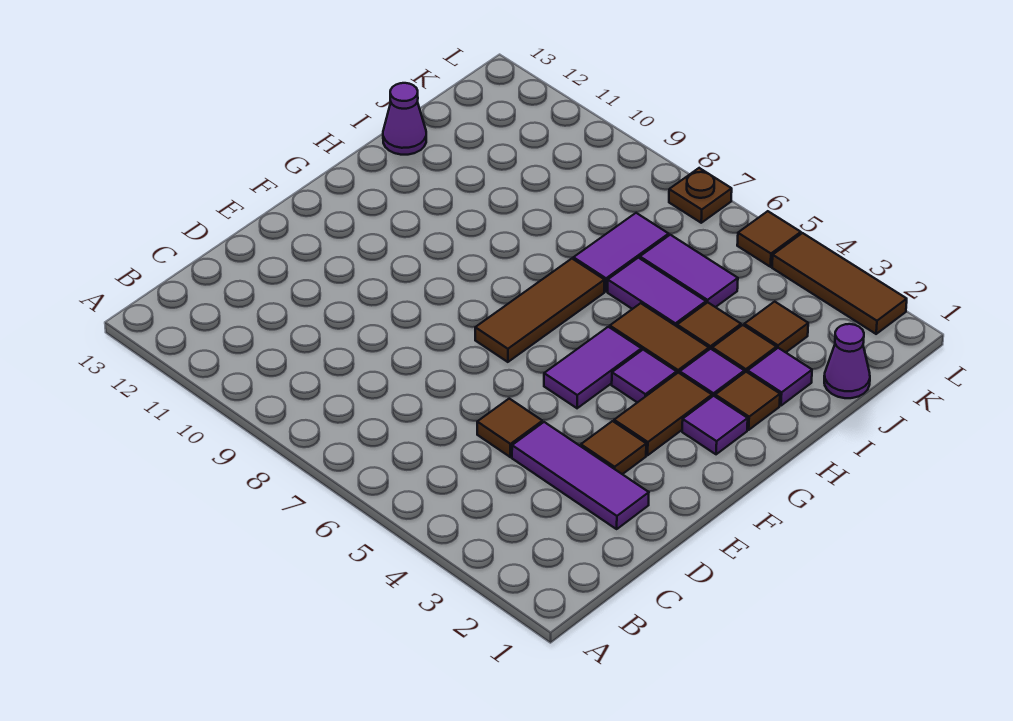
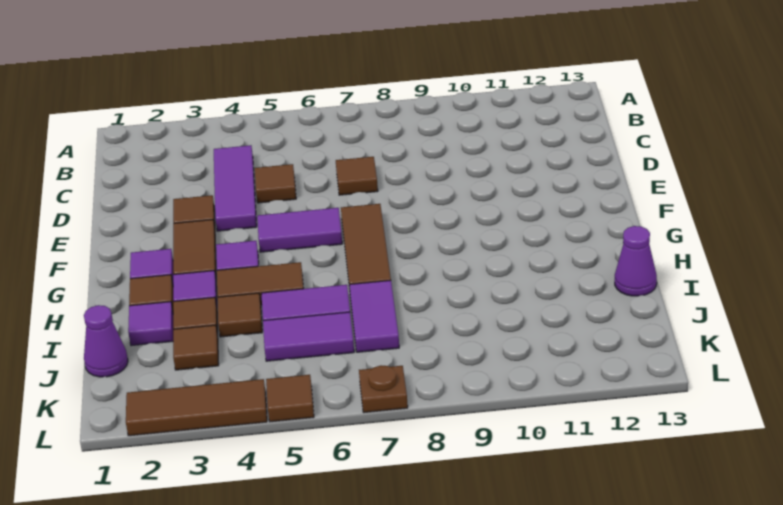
purple tile D2:D4 level 1 -> purple tile C4:E4 level 1
none -> brown tile D7 level 1
purple tile F5:G5 level 1 -> purple tile F5:F6 level 1

